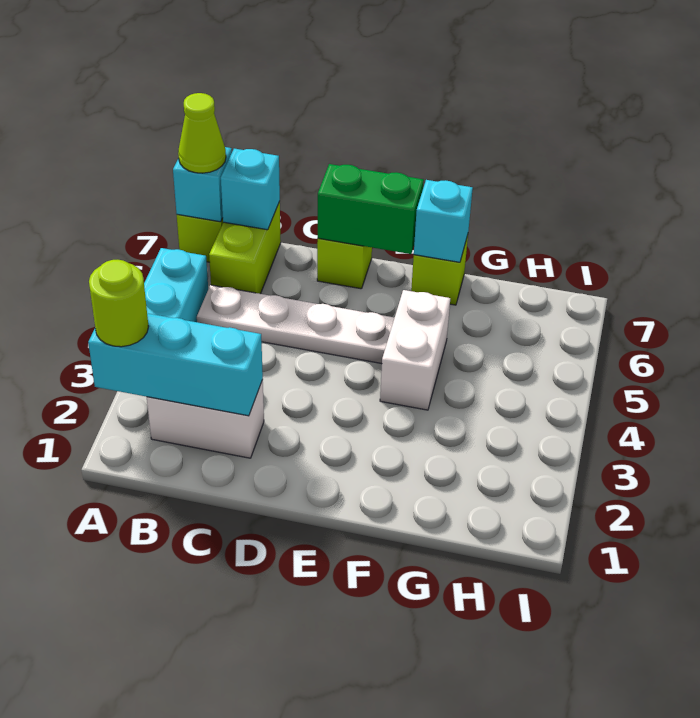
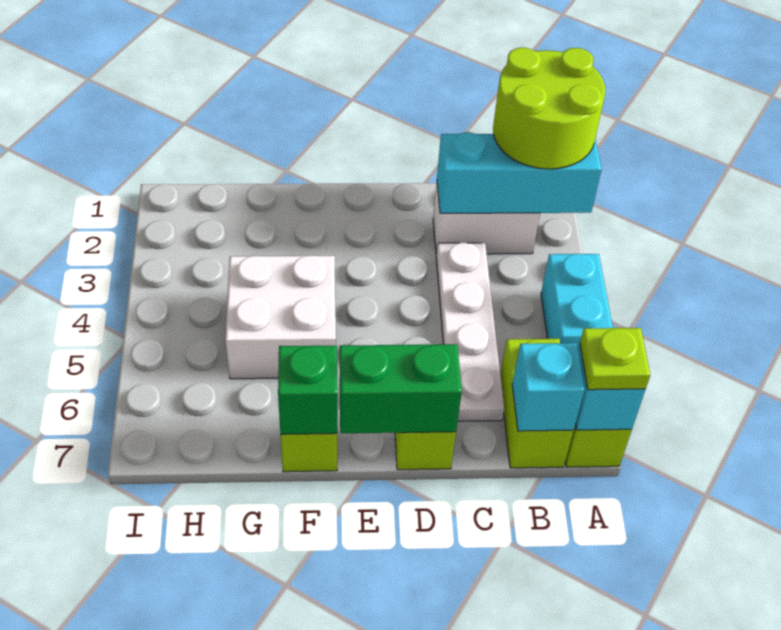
lime round brick A2 level 3 -> lime round brick A1:B2 level 3
lime cone A7 level 3 -> lime plate A7 level 3
white plate B5:E5 level 1 -> white plate C3:C6 level 1
white brick F4:F5 level 1 -> white brick F4:G5 level 1
cyan brick F7 level 2 -> green brick F7 level 2

